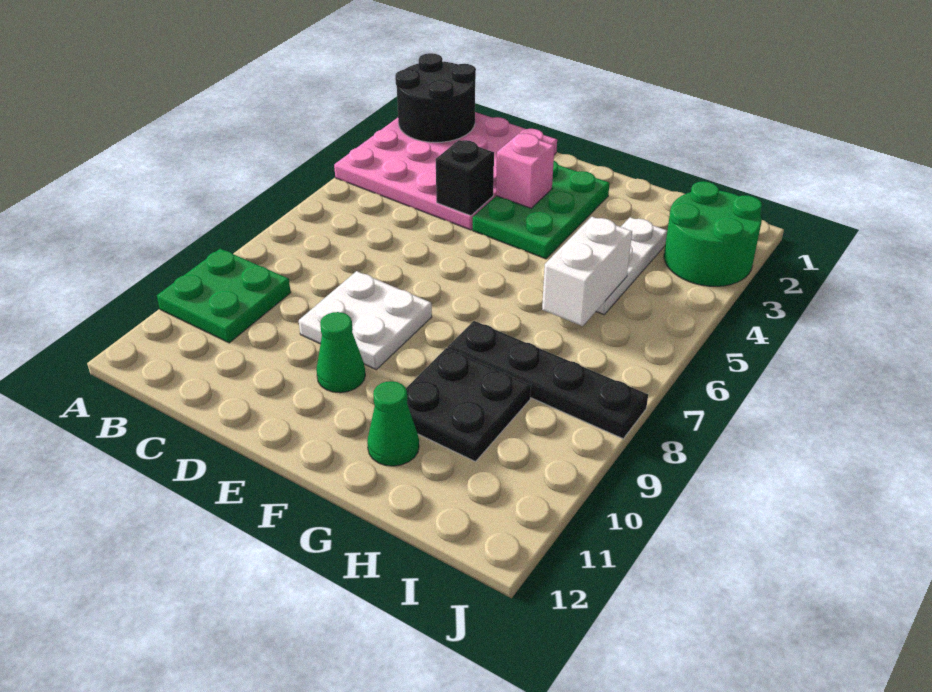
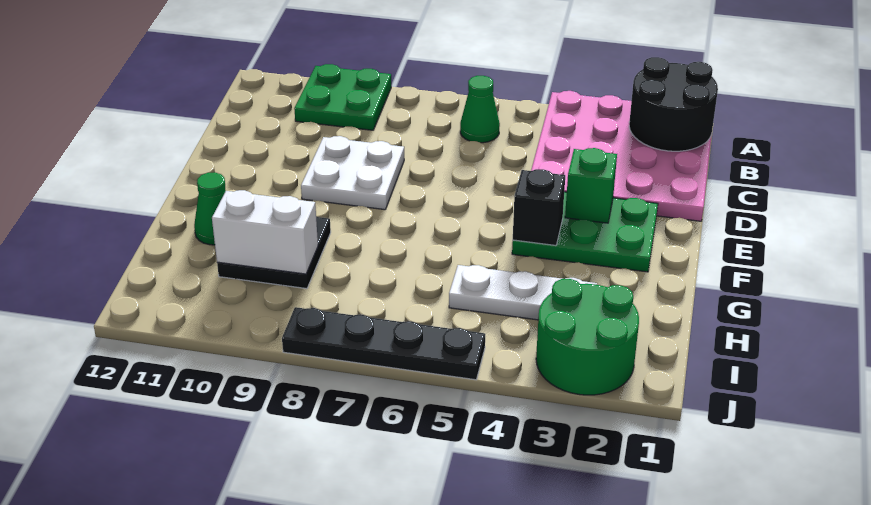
black brick D4 level 2 -> black brick F4 level 2
pink brick E3 level 2 -> green brick E3 level 2
green cone E10 level 1 -> green cone B6 level 1
black plate G8:J8 level 1 -> black plate J5:J8 level 1
white brick H5:H6 level 2 -> white brick H9:H10 level 2

